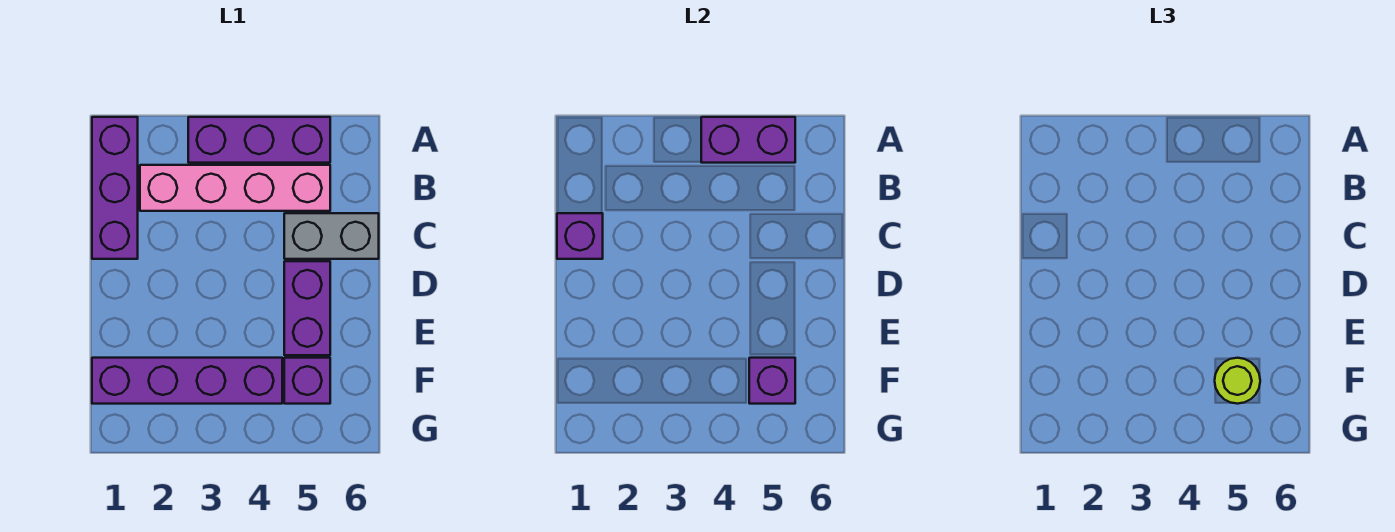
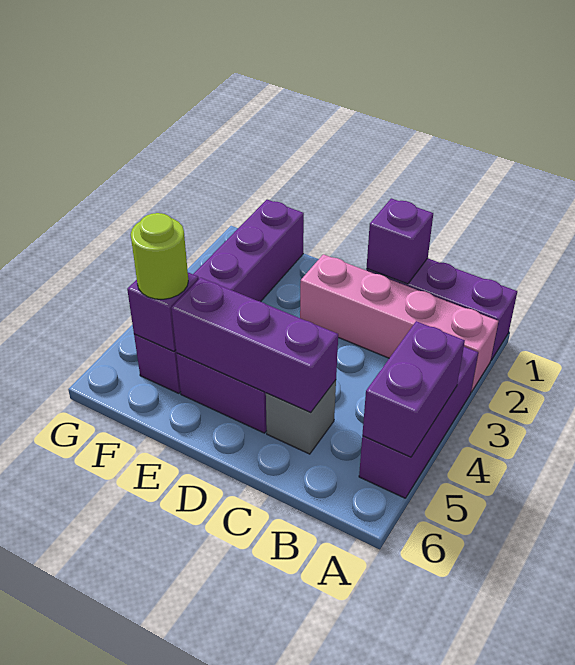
pink brick B2:B5 level 1 -> pink brick A2:D2 level 1
grey brick C5:C6 level 1 -> grey brick C5 level 1
none -> purple brick C5:E5 level 2

